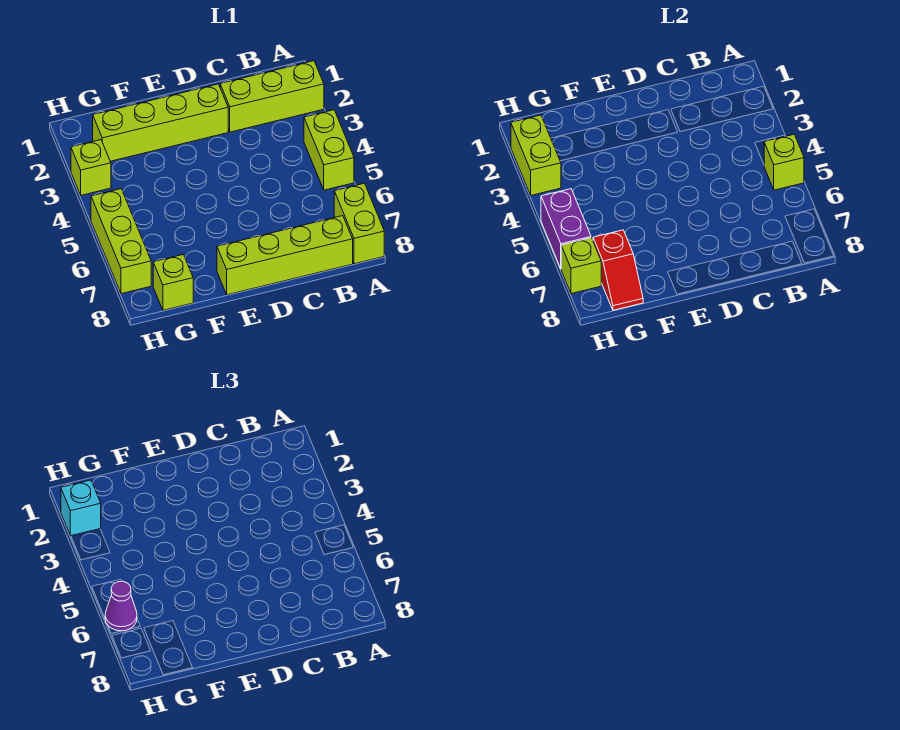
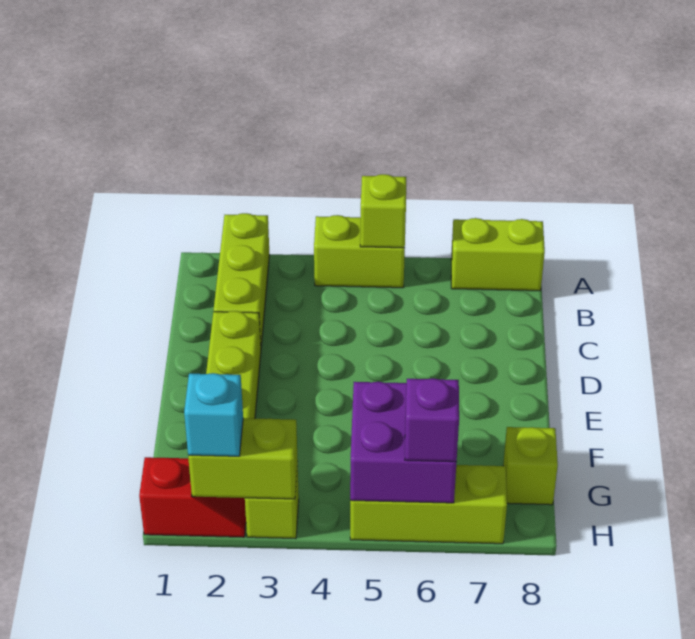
lime brick B8:E8 level 1 -> none
red slope G7:G8 level 2 top 7 -> red slope H1:H2 level 1 top 1
purple brick H5:H6 level 2 -> purple brick G5:H6 level 2
purple cone H6 level 3 -> purple brick H6 level 3
lime brick H7 level 2 -> none

